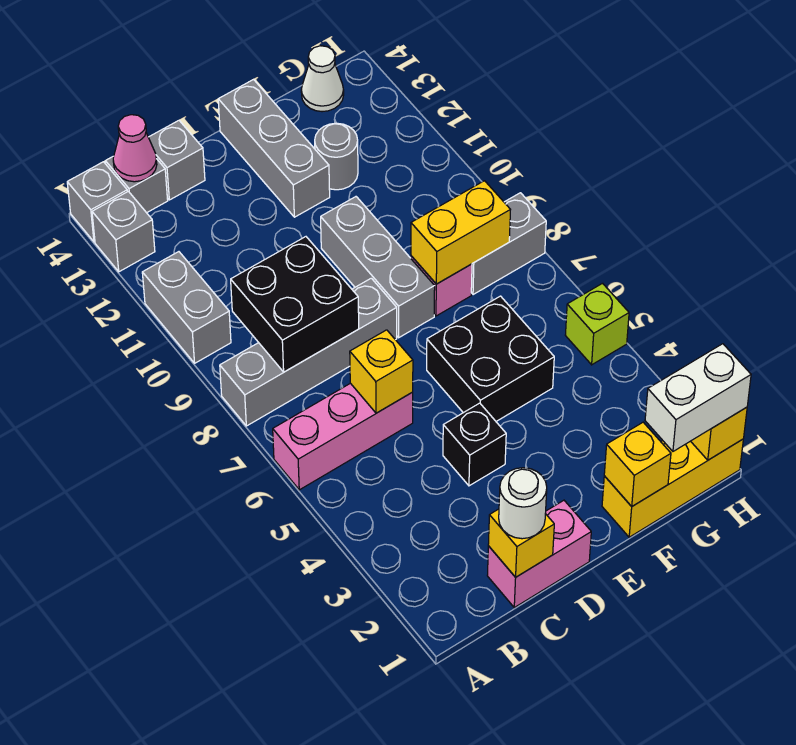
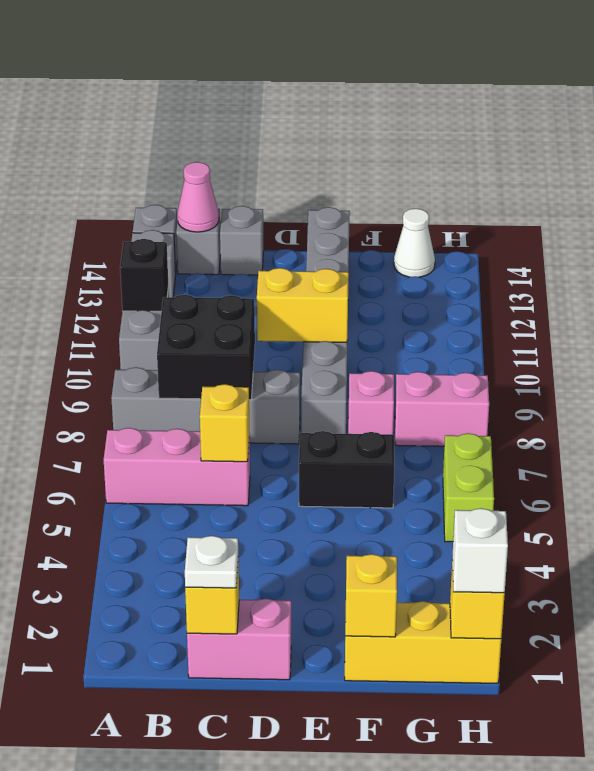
white round brick C1 level 3 -> white plate C1 level 3
black brick D4 level 1 -> black brick A11 level 2
black brick E5:F6 level 1 -> black brick E6:F6 level 1
yellow brick F8:G8 level 2 -> yellow brick D10:E10 level 2
grey round brick F12 level 1 -> none
white brick G1:H1 level 3 -> white brick H1 level 3
grey brick G8:H8 level 1 -> pink brick G8:H8 level 1
lime brick H5 level 1 -> lime brick H5:H6 level 1

